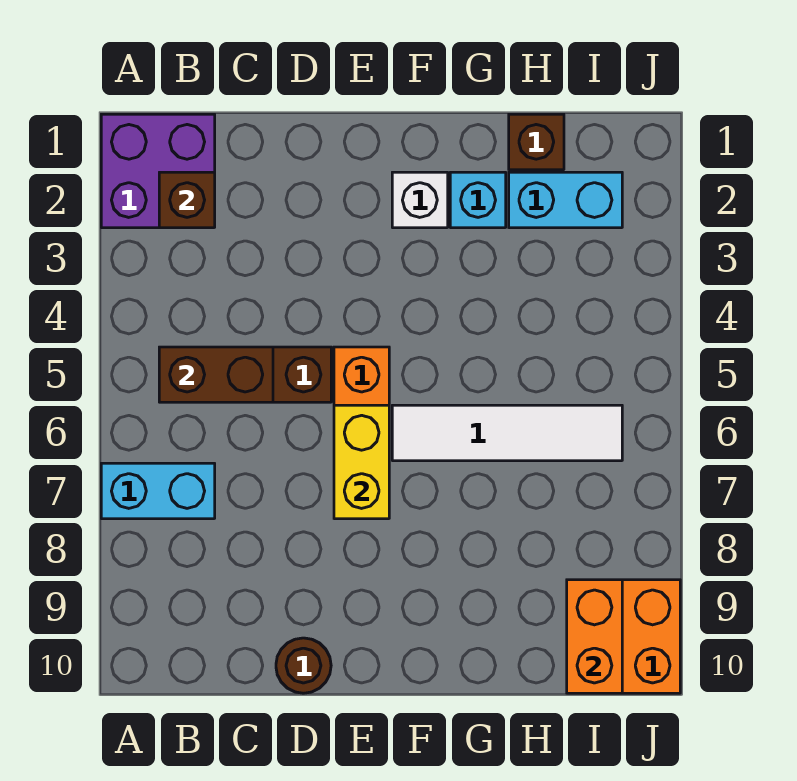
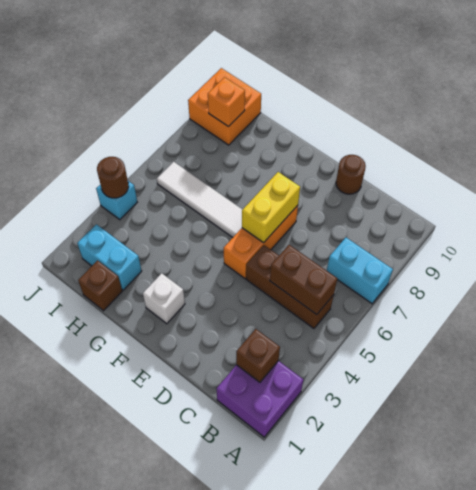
cyan brick G2 level 1 -> cyan brick J4 level 1
orange brick I9:I10 level 2 -> orange brick I9 level 2
none -> brown round brick J4 level 2

